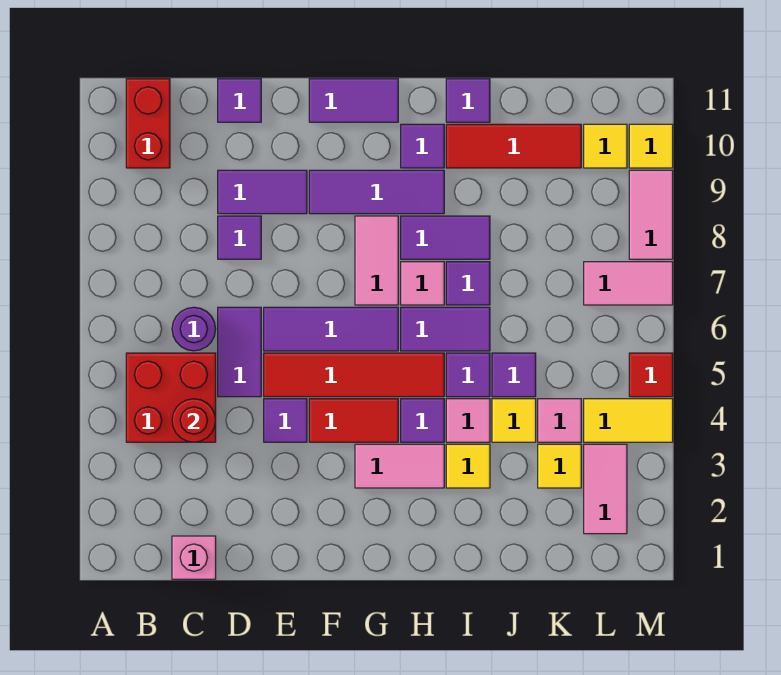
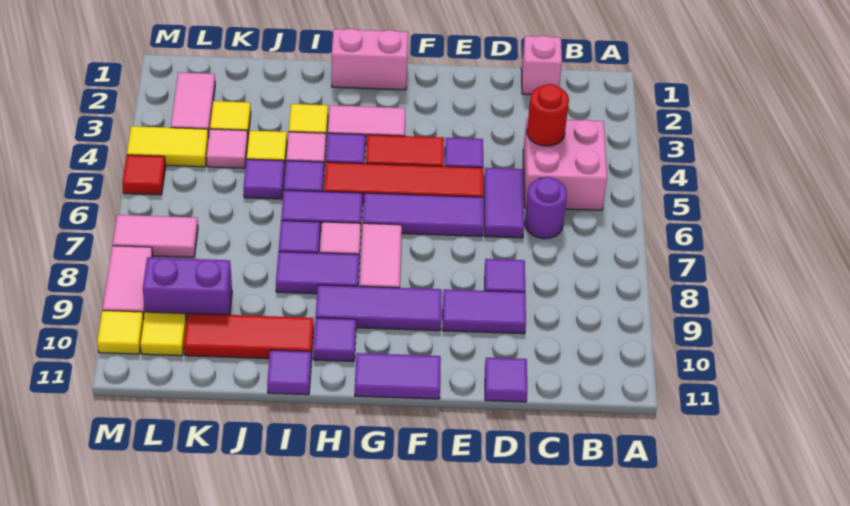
red brick B4:C5 level 1 -> pink brick B4:C5 level 1
red brick B10:B11 level 1 -> none
none -> pink brick G1:H1 level 1
none -> purple brick K9:L9 level 1

